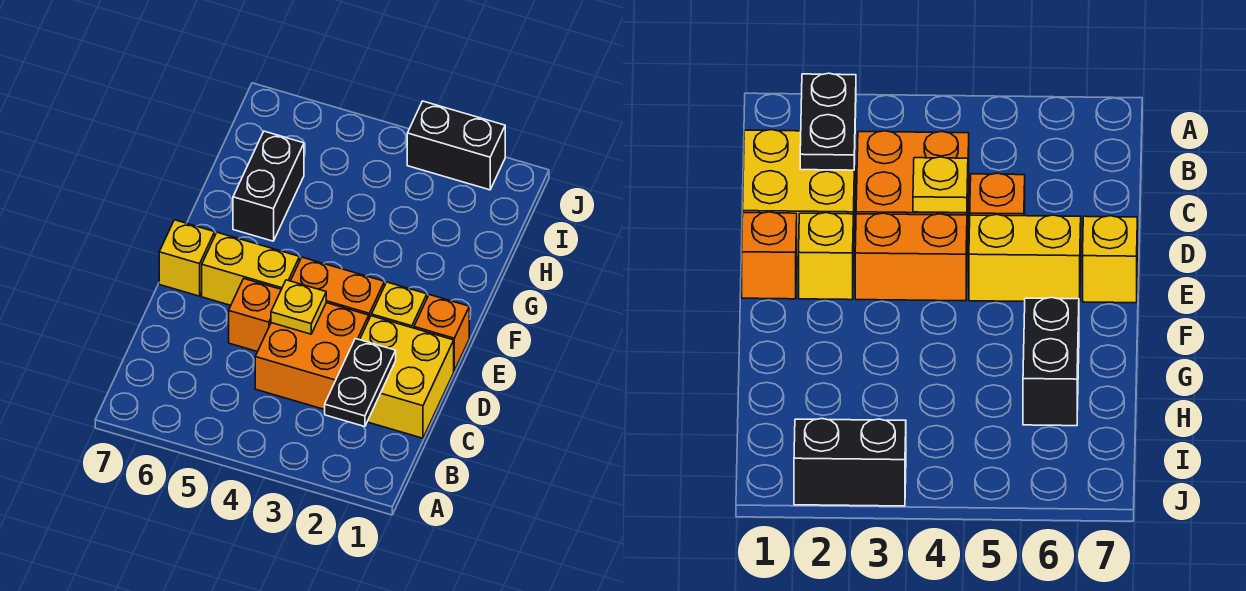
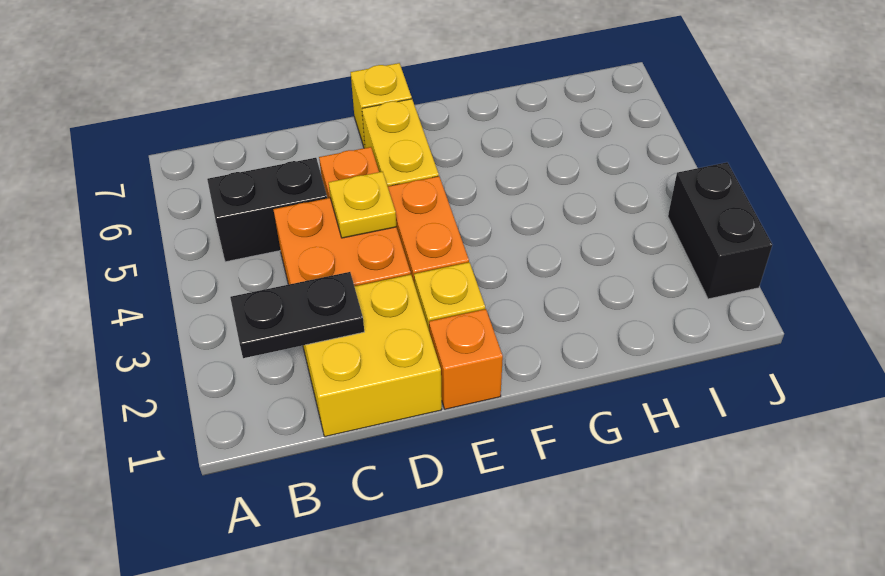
black brick G6:H6 level 1 -> black brick B5:C5 level 1

